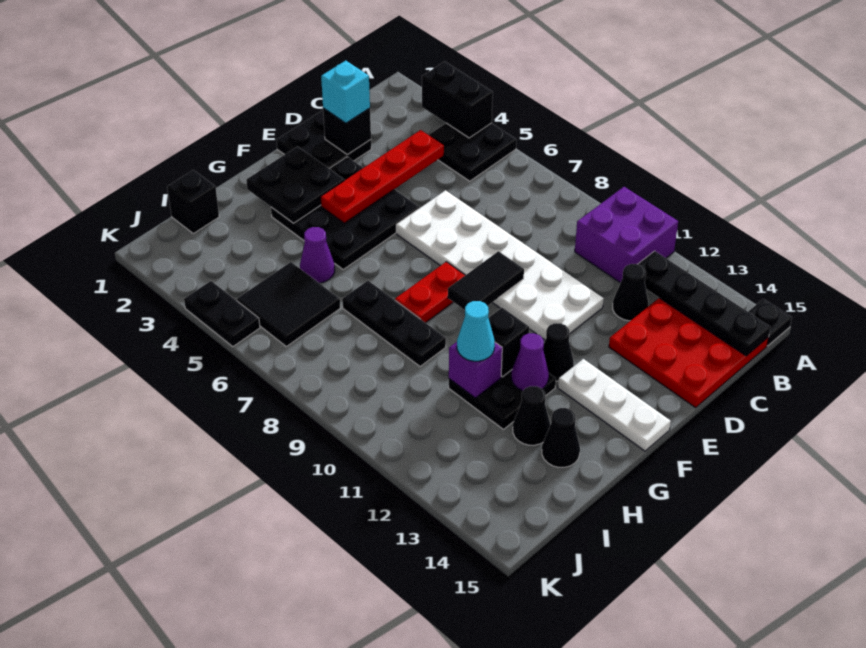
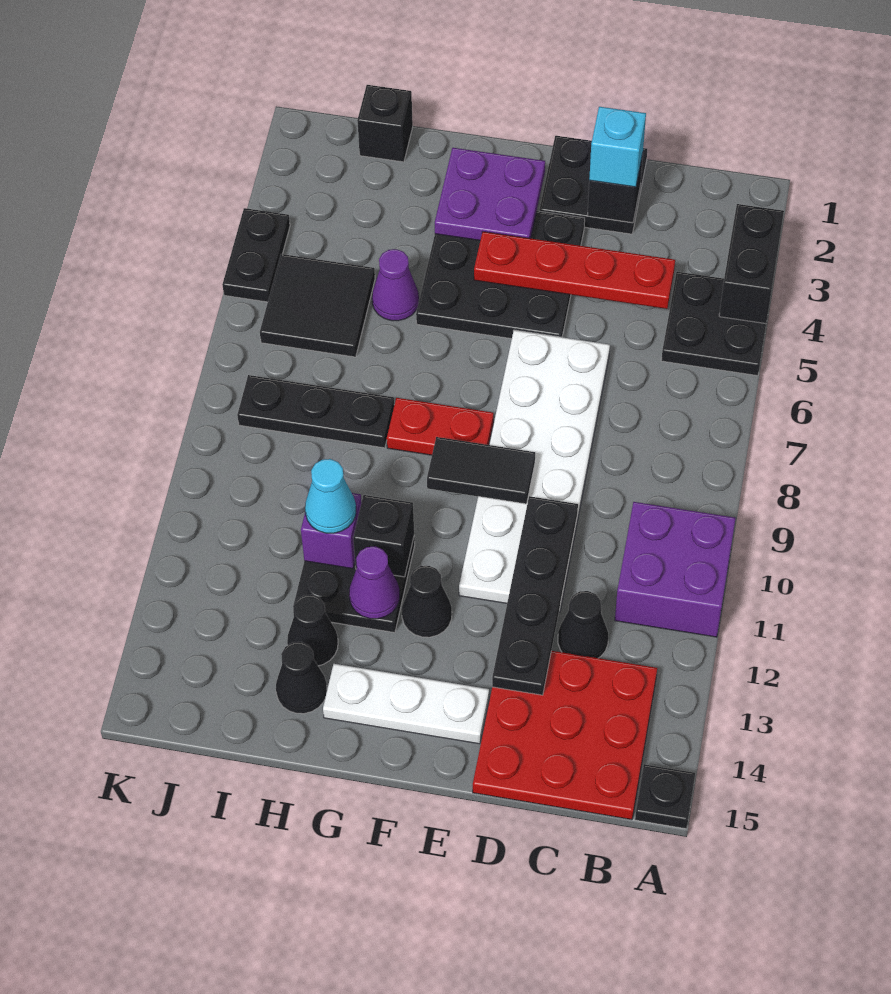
black plate B12:B15 level 2 -> black plate D10:D13 level 2
black plate F2:G3 level 2 -> purple plate F2:G3 level 2
white plate F13:F15 level 1 -> white plate E14:G14 level 1
black plate H7:H9 level 1 -> black plate H8:J8 level 1

